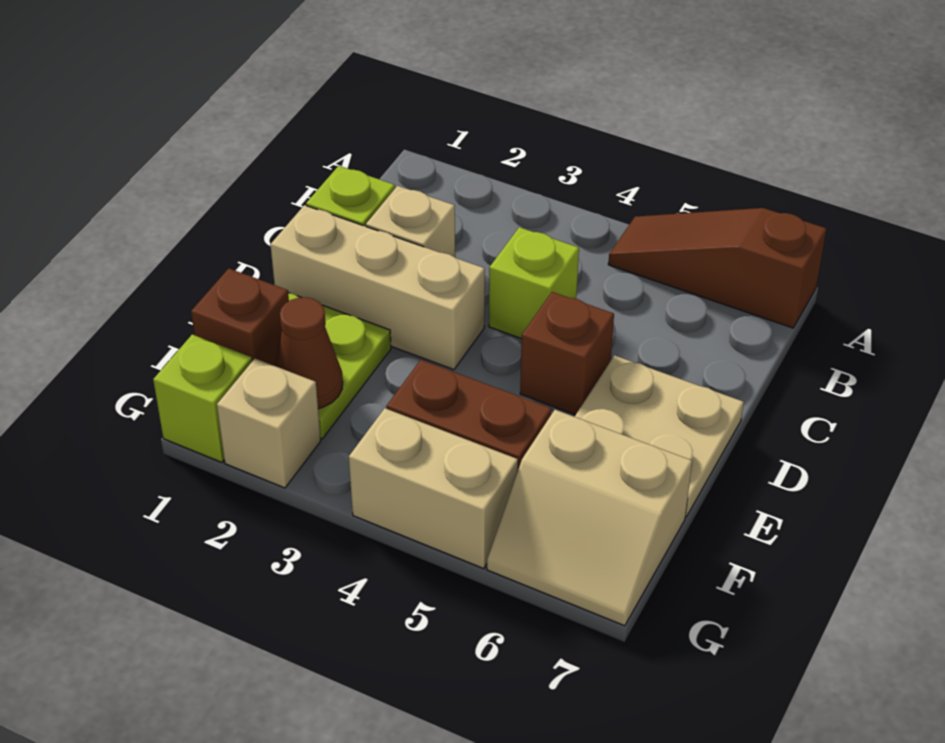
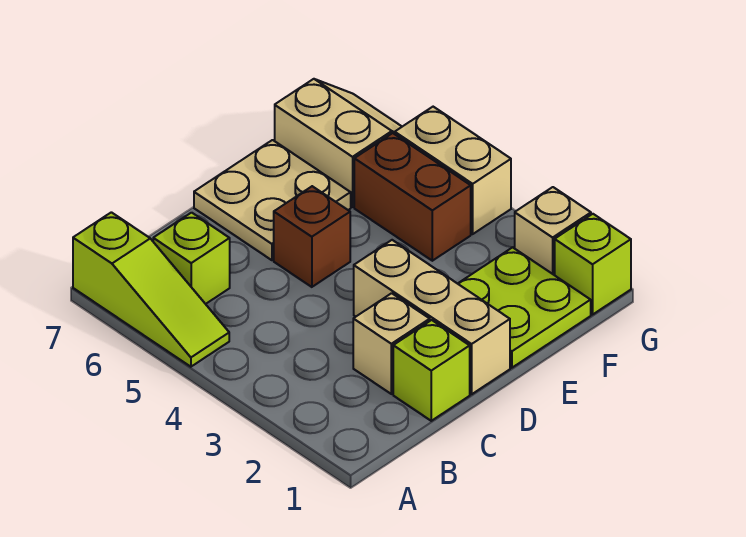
brown slope A5:A7 level 1 top 7 -> lime slope A5:A7 level 1 top 7
lime brick C4 level 1 -> lime brick B6 level 1
brown brick F1 level 2 -> none
brown cone F2 level 2 -> none

